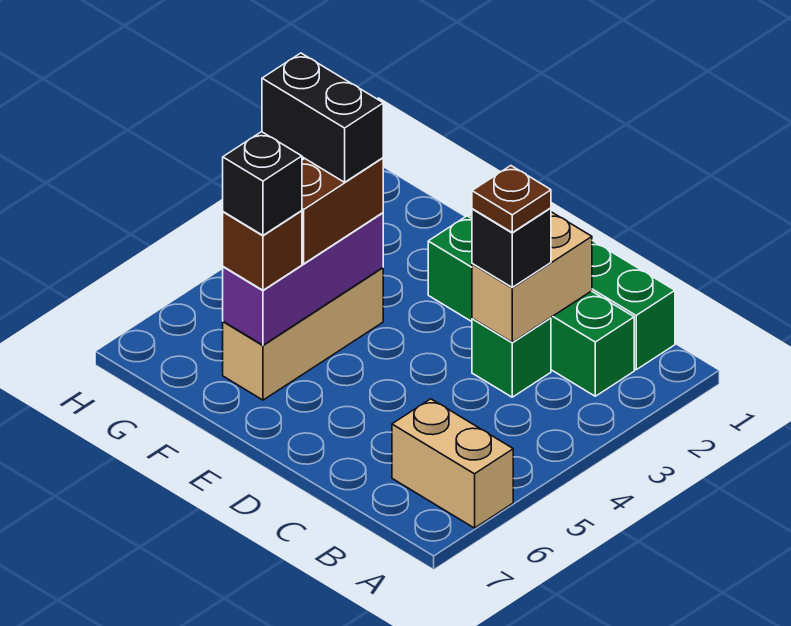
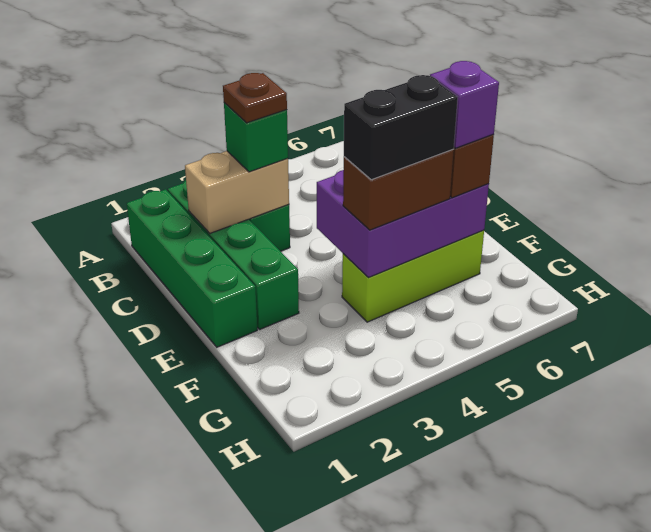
tan brick A6:B6 level 1 -> none
black brick C3 level 3 -> green brick C3 level 3
tan brick F4:F6 level 1 -> lime brick F4:F6 level 1
purple brick F4:F6 level 2 -> purple brick E4:F6 level 2
black brick F4:G4 level 4 -> black brick F4:F5 level 4
black brick F6 level 4 -> purple brick F6 level 4

